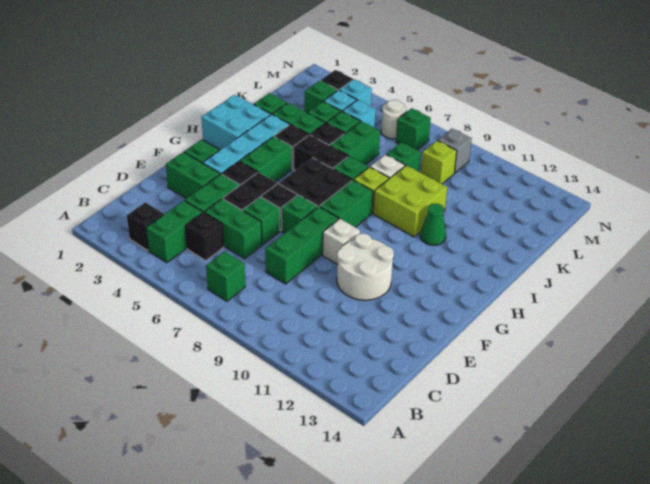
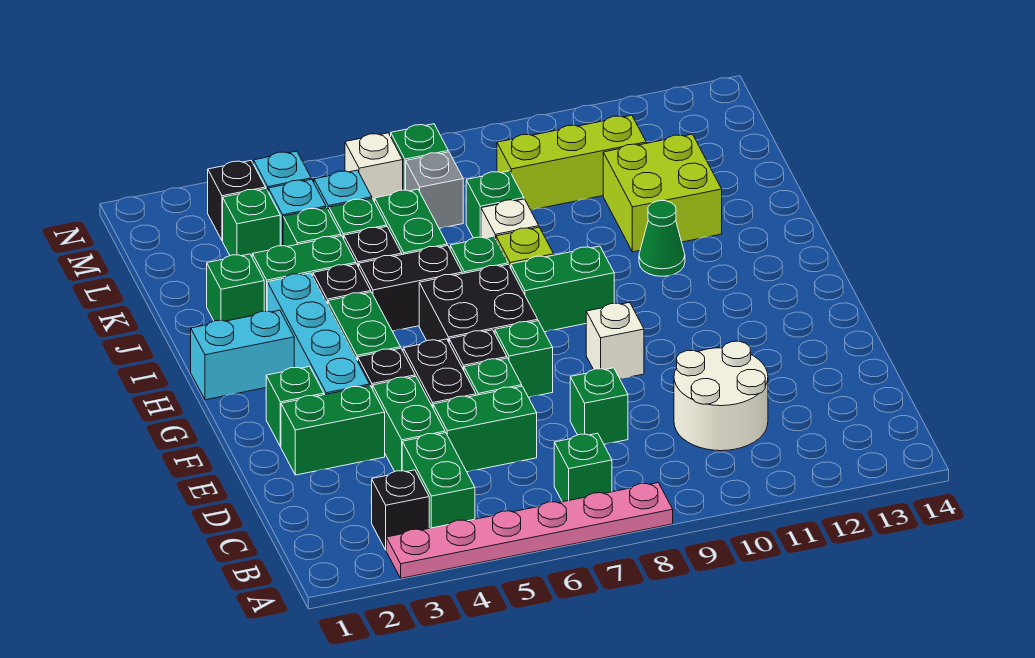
none -> pink plate A3:A8 level 1
black brick C5 level 1 -> none
green brick D8:F8 level 1 -> green brick D8 level 1
white round brick E10:F11 level 1 -> white round brick C10:D11 level 1
green brick G8:H8 level 1 -> green brick H8:H9 level 1
cyan brick H1:I2 level 1 -> cyan brick H1:H2 level 1
lime brick I9:J10 level 1 -> lime brick J11:K12 level 1
lime brick L9 level 1 -> lime brick L9:L11 level 1
white round brick M6 level 1 -> white brick M6 level 1
grey brick M9 level 1 -> grey brick L7 level 1

